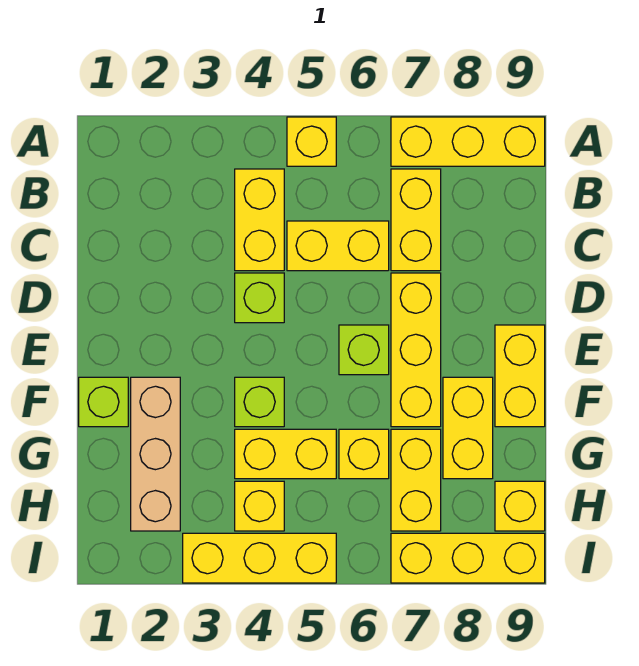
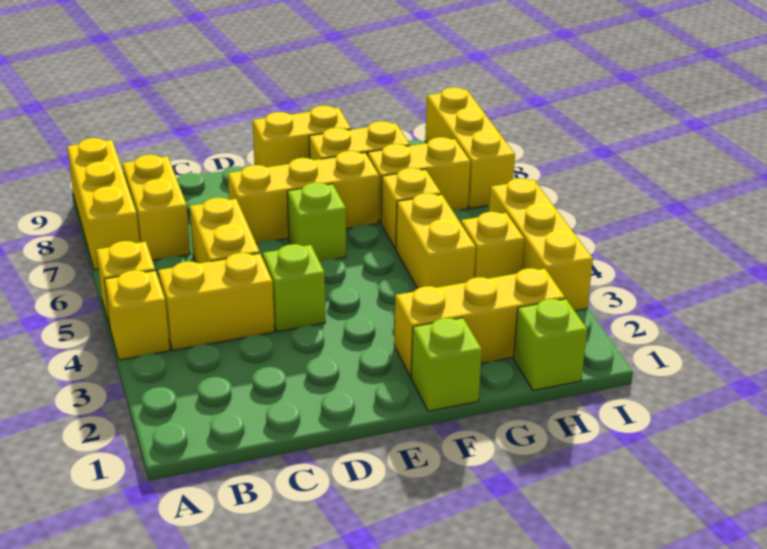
yellow brick B7:C7 level 1 -> yellow brick B7:B8 level 1
tan brick F2:H2 level 1 -> yellow brick F2:H2 level 1
lime brick F4 level 1 -> lime brick H1 level 1
yellow brick H9 level 1 -> yellow brick A4 level 1

